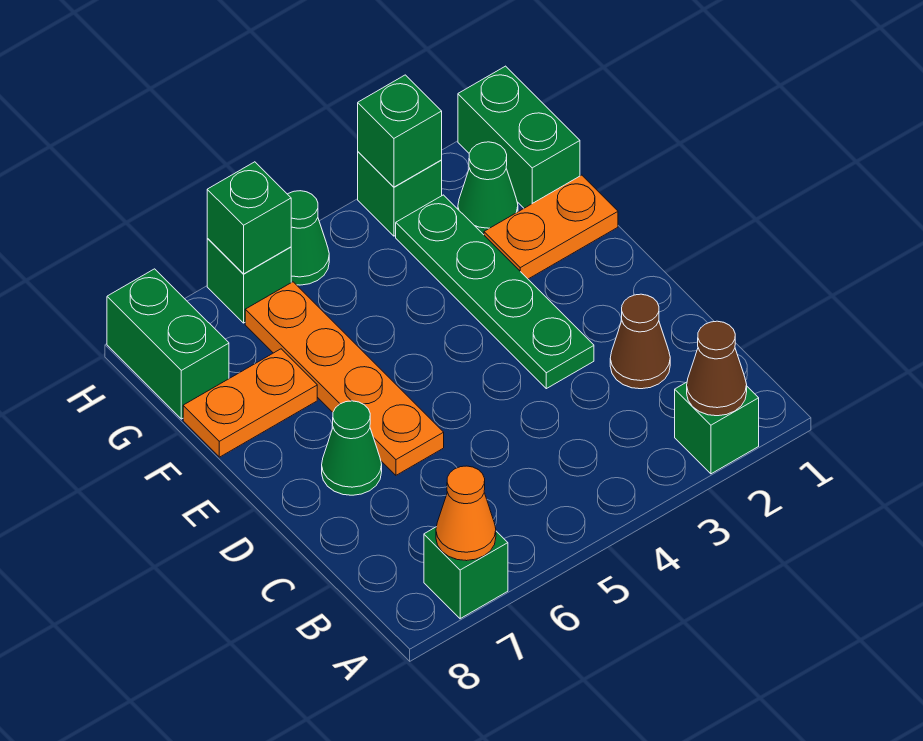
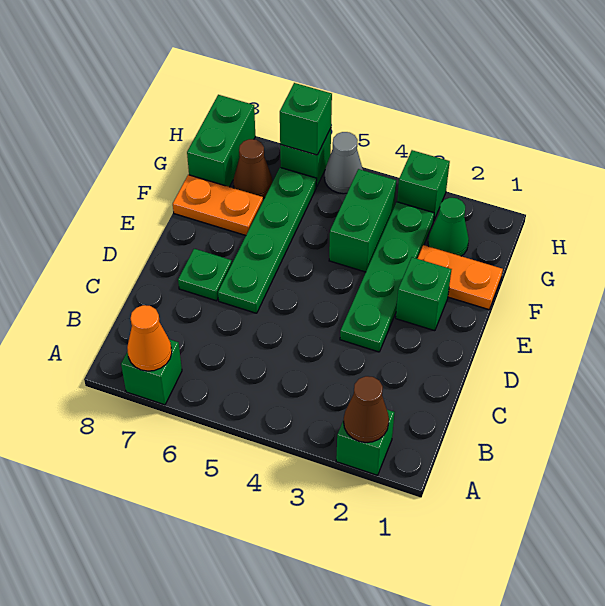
brown cone C2 level 1 -> brown cone G7 level 1
orange plate D6:G6 level 1 -> green plate D6:G6 level 1
green cone D7 level 1 -> green plate D7 level 1
green brick G1:H1 level 1 -> green brick F4:G4 level 1
green brick H3 level 2 -> green brick E2 level 1
green cone H5 level 1 -> grey cone H5 level 1

